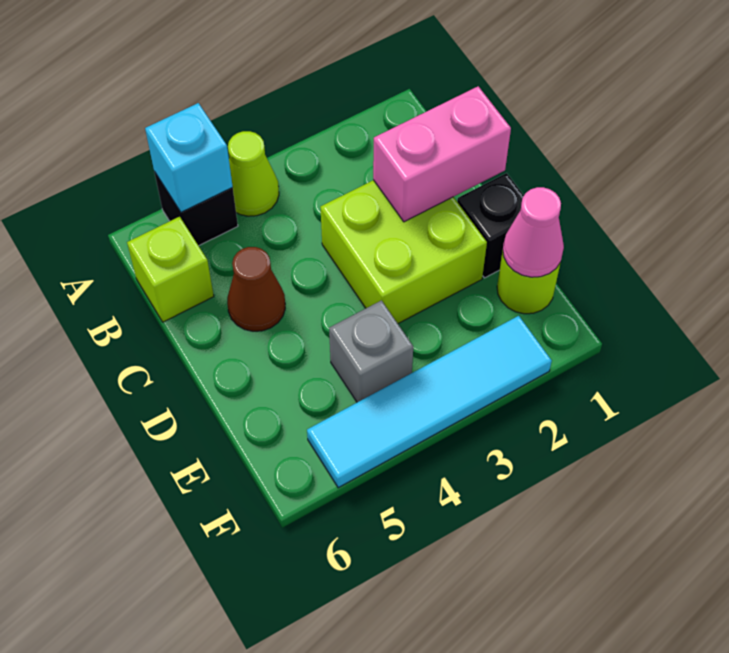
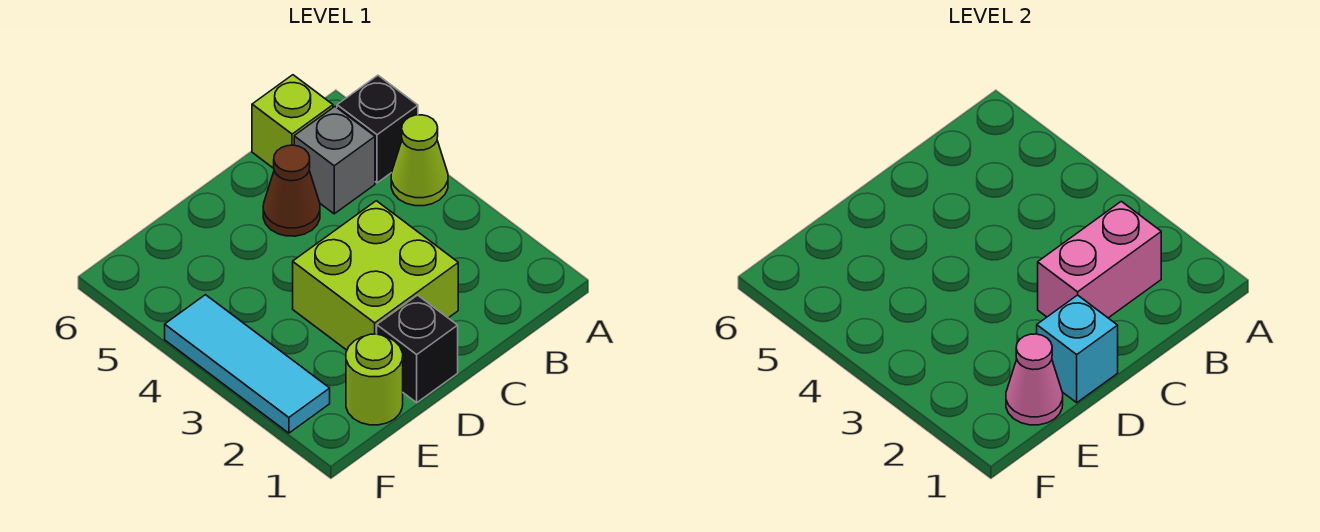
cyan brick A5 level 2 -> cyan brick D1 level 2
pink brick C1:C2 level 2 -> pink brick B2:C2 level 2
grey brick E4 level 1 -> grey brick B5 level 1
cyan tile F2:F5 level 1 -> cyan tile F2:F4 level 1

